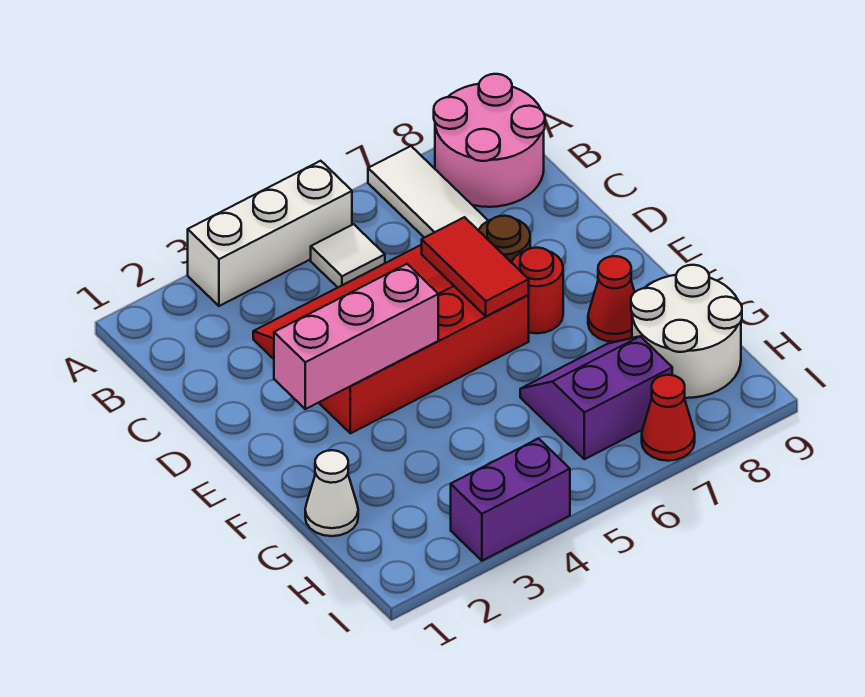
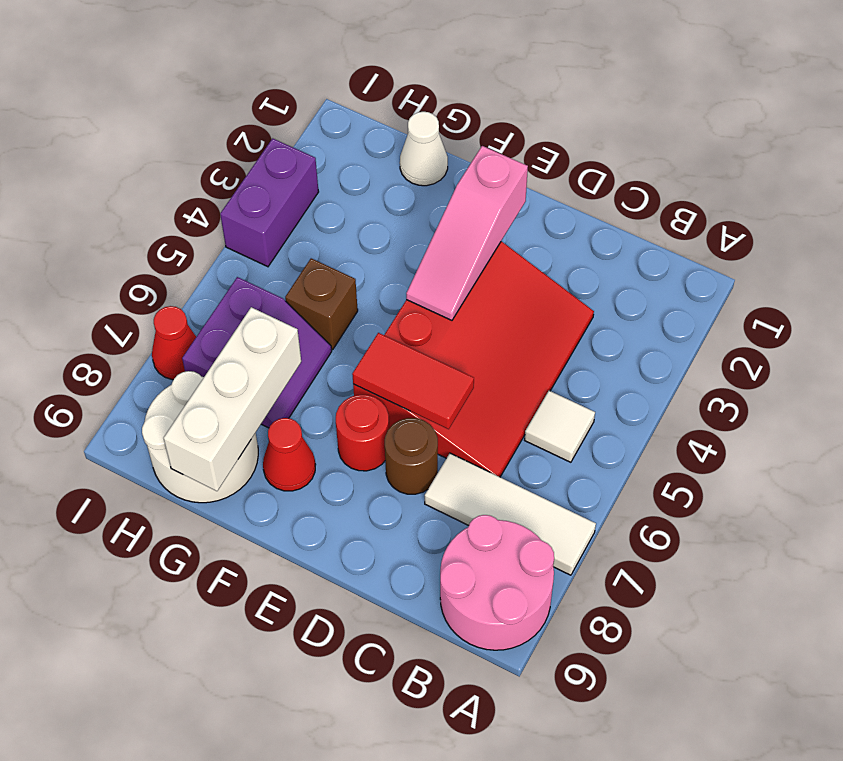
white brick A3:A5 level 1 -> white brick G7:G9 level 2
pink brick E2:E4 level 2 -> pink slope E2:E4 level 2 top 2
none -> brown brick G5 level 1

